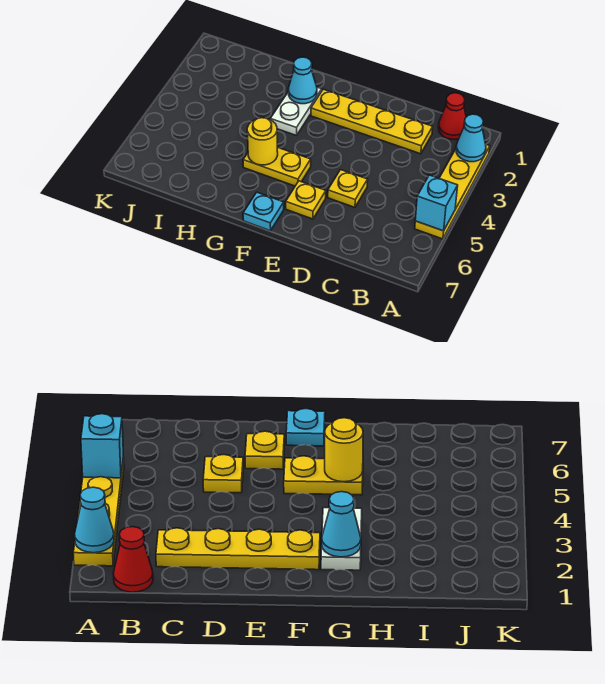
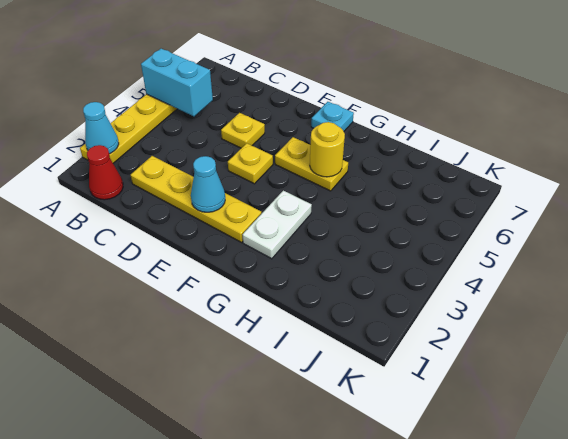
cyan brick A5 level 2 -> cyan brick A5:B5 level 2
yellow plate E6 level 1 -> yellow plate E4 level 1
cyan cone G2 level 2 -> cyan cone E2 level 2

